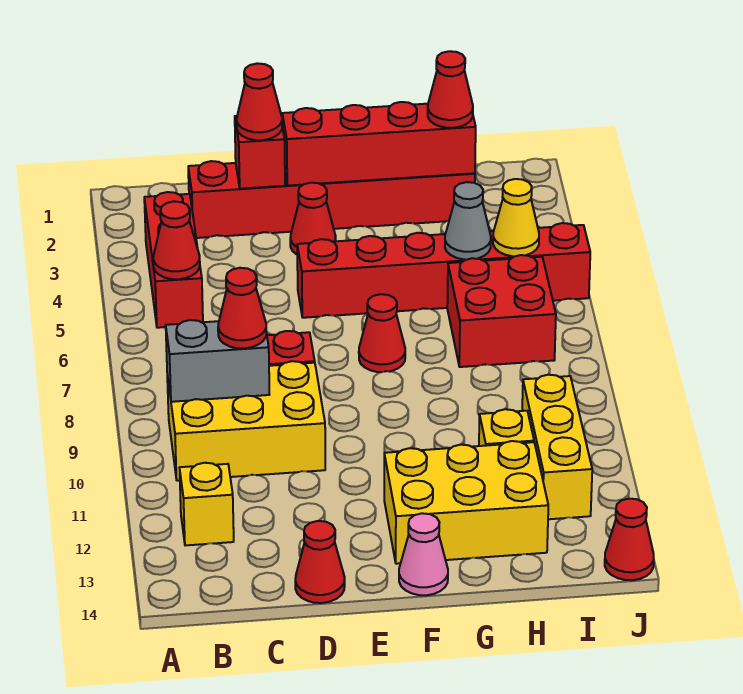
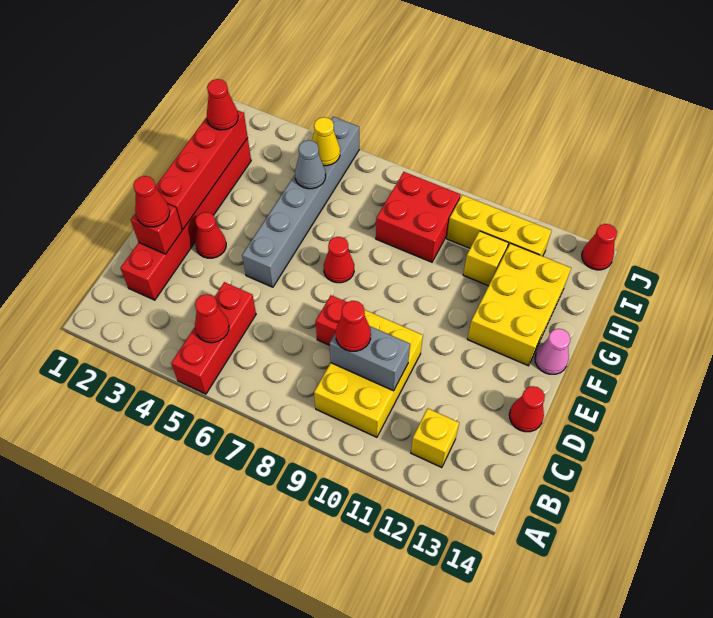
red brick B3:B5 level 1 -> red brick A5:C5 level 1
grey brick B9:C9 level 2 -> grey brick C9:C10 level 2
red brick E5:J5 level 1 -> grey brick E5:J5 level 1
red brick H6:I7 level 1 -> red brick H8:I9 level 1

